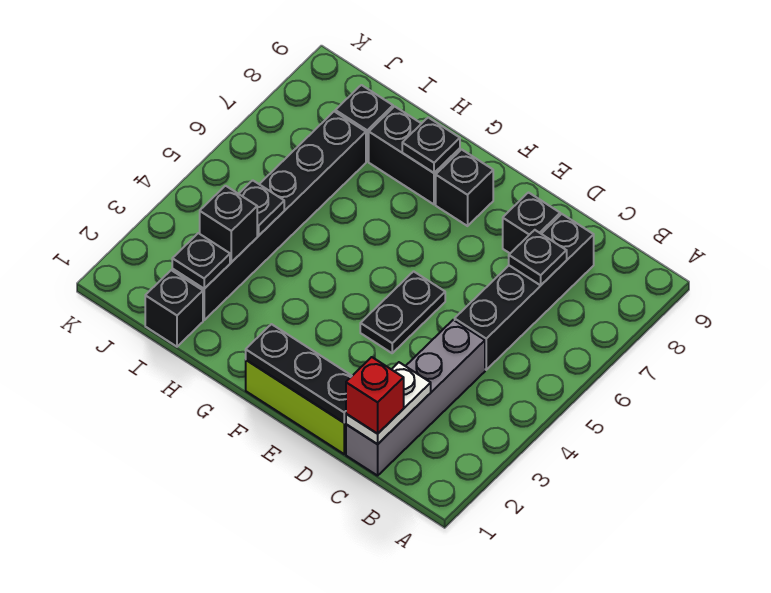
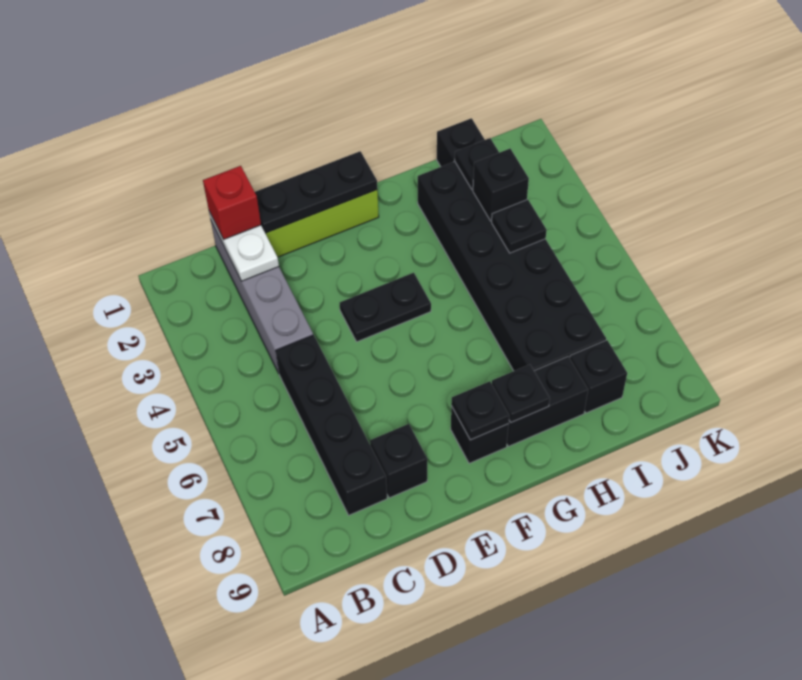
black plate C7 level 2 -> black plate F8 level 2
black plate E4:E5 level 1 -> black plate E4:F4 level 1
black brick I2:I7 level 1 -> black brick H2:I7 level 1

